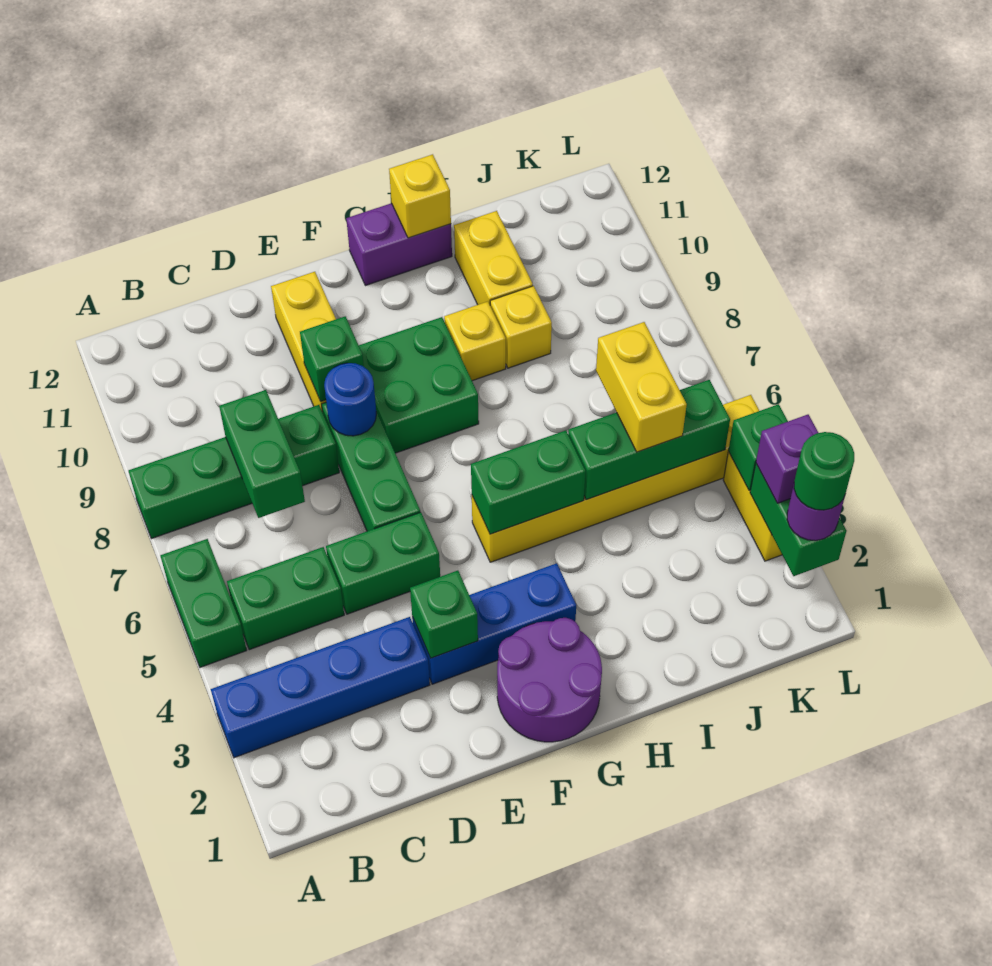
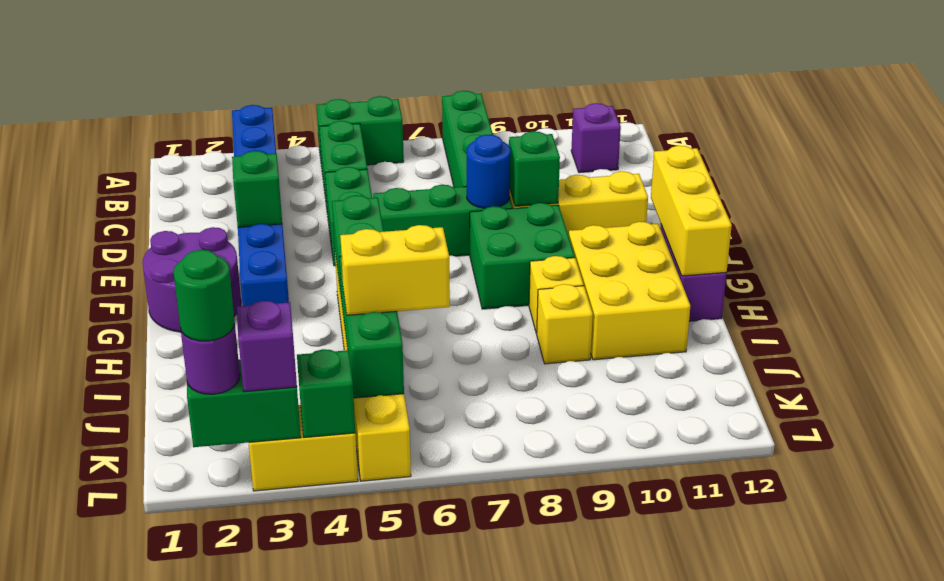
none -> purple brick B11 level 1
green brick C7:C8 level 2 -> none
yellow brick H12 level 2 -> yellow brick F12:H12 level 2
yellow brick I10:I11 level 1 -> yellow brick G10:I11 level 1

